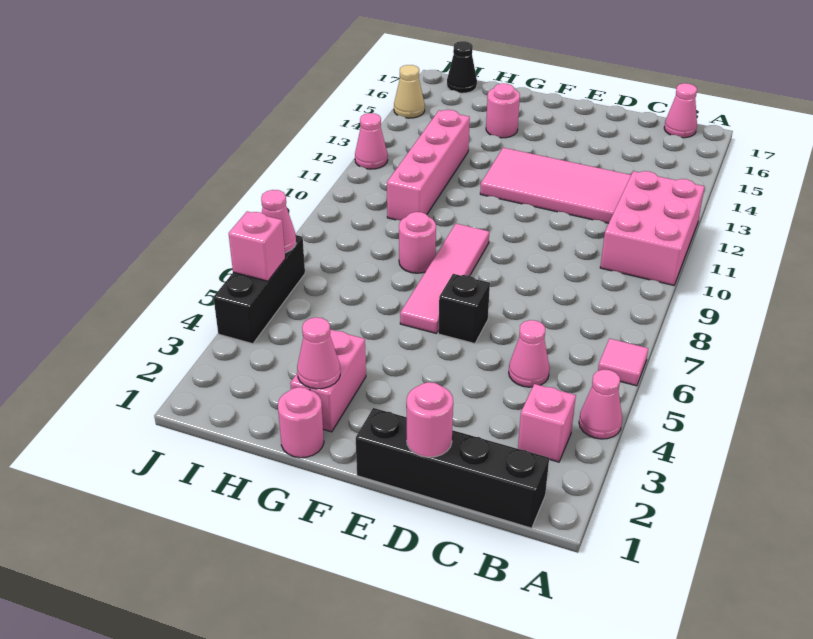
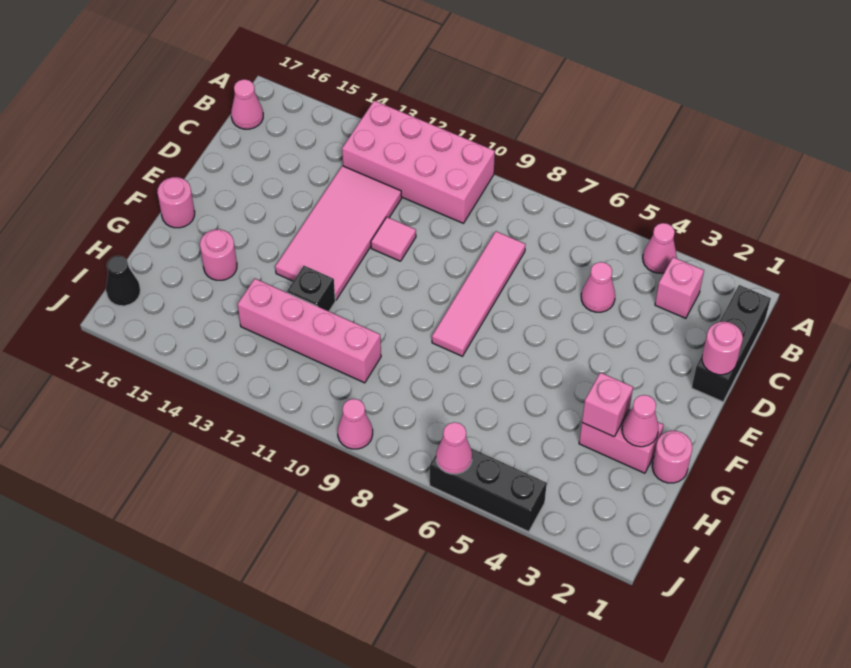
pink tile A6 level 1 -> pink tile D11 level 1
pink brick A10:B12 level 1 -> pink brick A10:B13 level 1
black brick B1:E1 level 1 -> black brick B1:D1 level 1
black brick E6 level 1 -> black brick G12 level 1
pink tile F6:F9 level 1 -> pink tile C8:F8 level 1
pink round brick G8 level 1 -> pink round brick F17 level 1
pink brick J5 level 2 -> pink brick G3 level 2
pink cone J12 level 1 -> pink cone J9 level 1
tan cone J15 level 1 -> none

